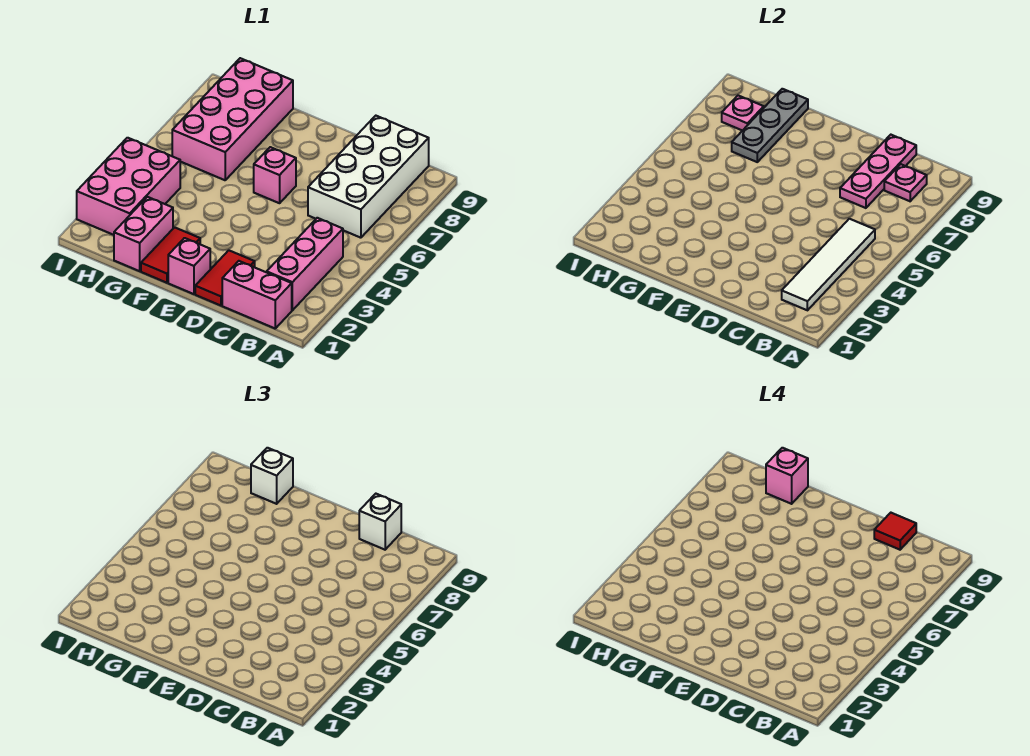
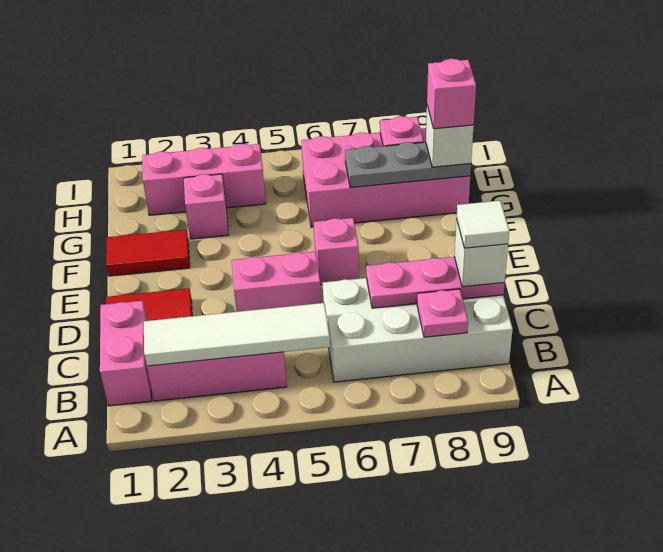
red tile C9 level 4 -> white tile C9 level 4
pink brick E1 level 1 -> pink brick G3 level 1
pink brick G1:G2 level 1 -> pink brick D4:D5 level 1
pink brick H2:I4 level 1 -> pink brick H2:H4 level 1

